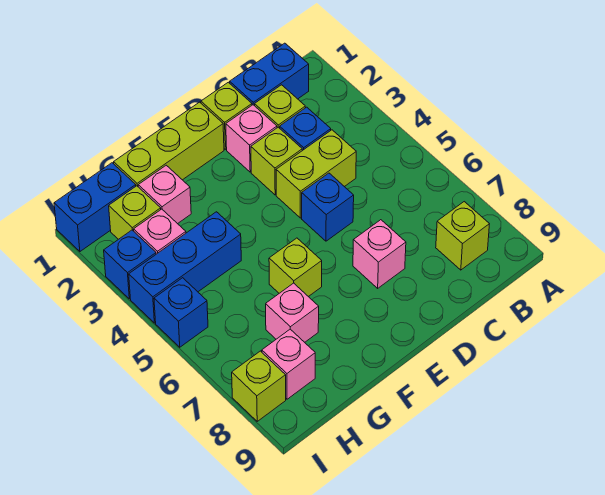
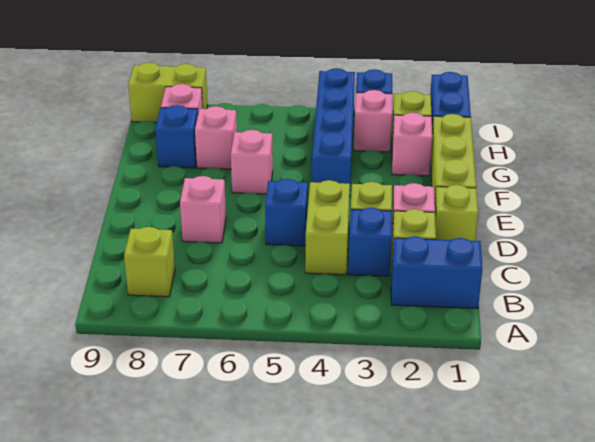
blue brick B1:C1 level 1 -> blue brick B1:B2 level 1
lime brick F6 level 1 -> pink brick F6 level 1
blue brick G4:I4 level 1 -> blue brick F4:I4 level 1
blue brick I5 level 1 -> blue brick G8 level 1
lime brick I8 level 1 -> lime brick I8:I9 level 1

